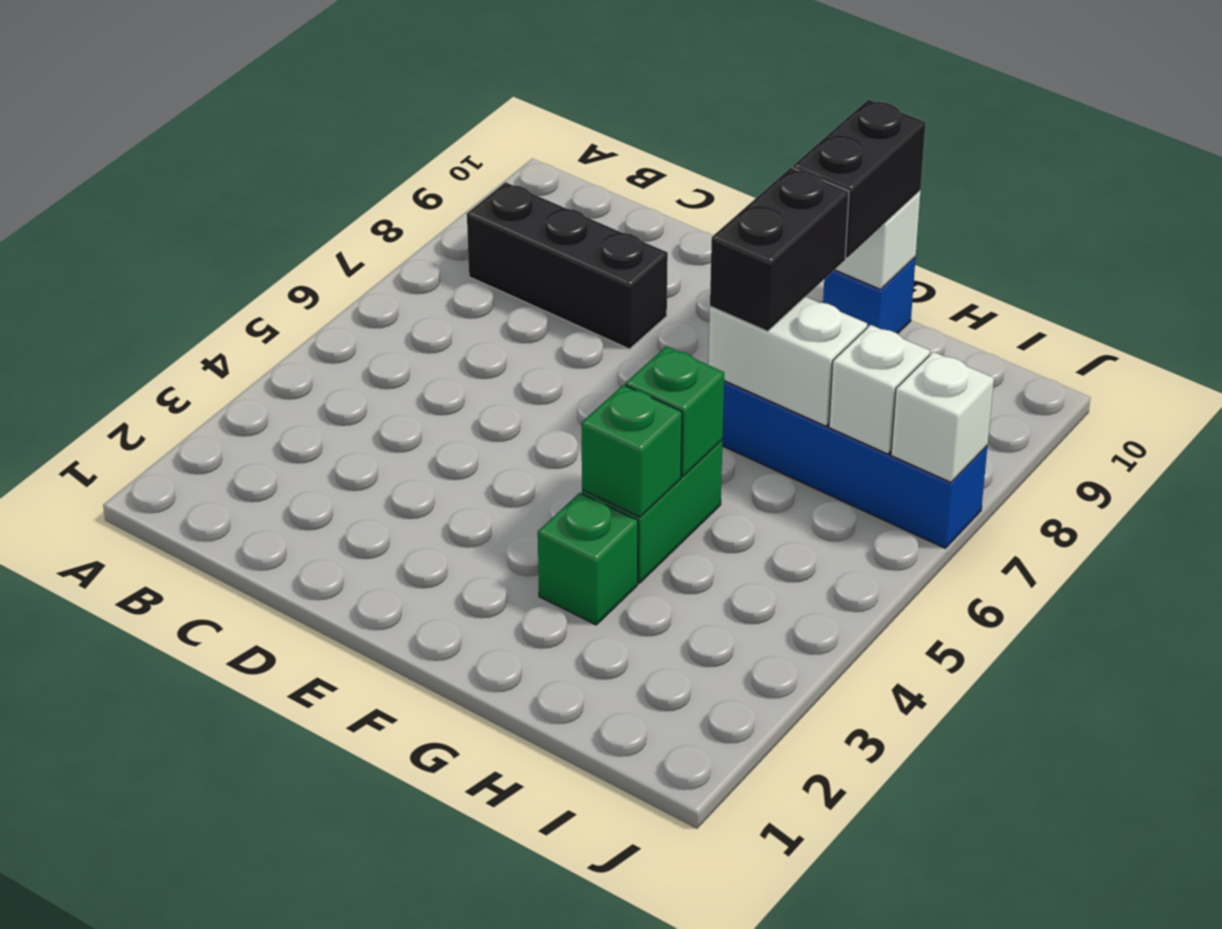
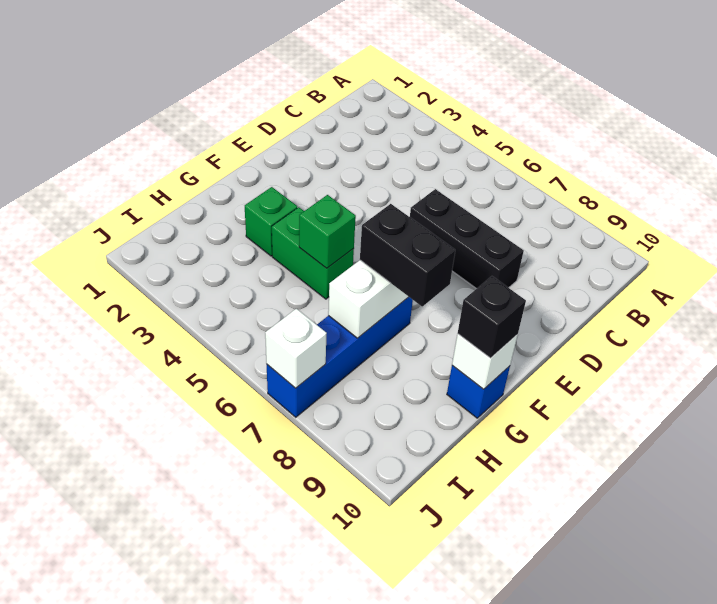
black brick B8:D8 level 1 -> black brick D6:D8 level 1
green brick G4 level 2 -> none
black brick G9:G10 level 3 -> black brick G10 level 3
white brick I7 level 2 -> none

